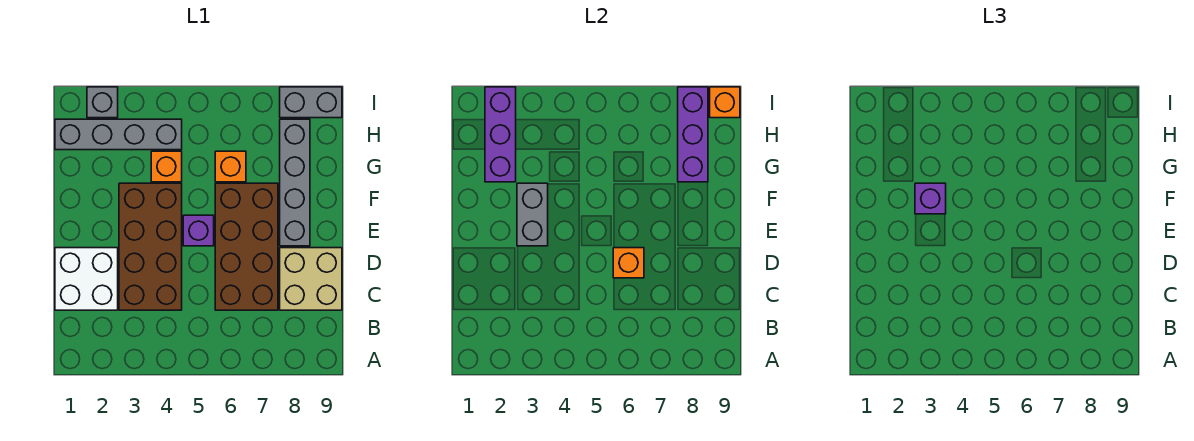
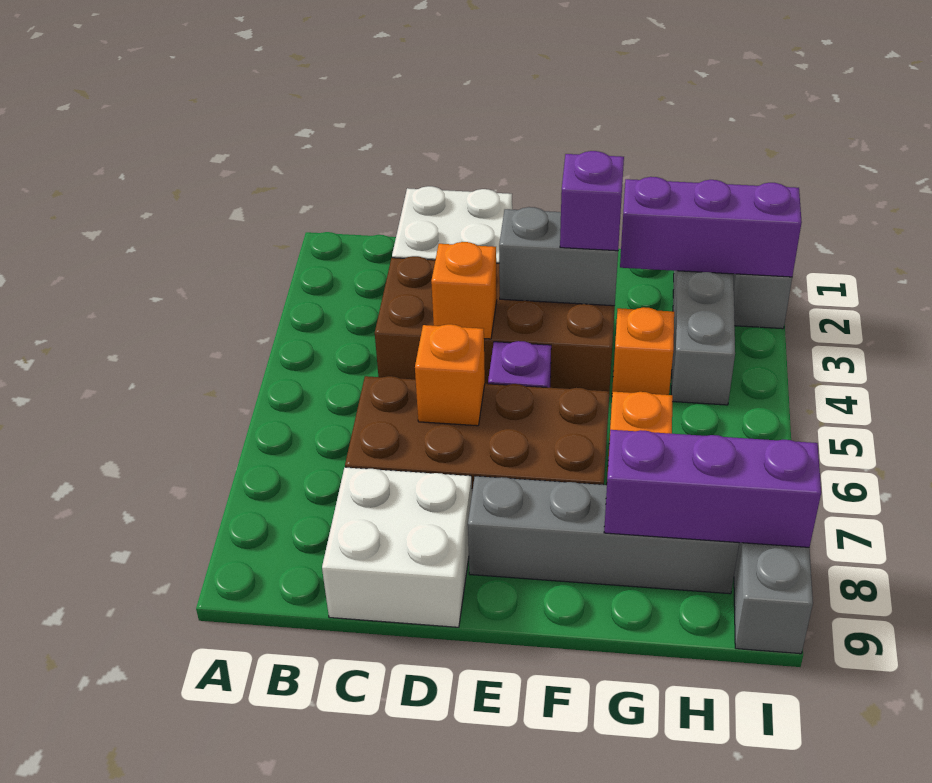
tan brick C8:D9 level 1 -> white brick C8:D9 level 1
orange brick I9 level 2 -> orange brick D4 level 2

